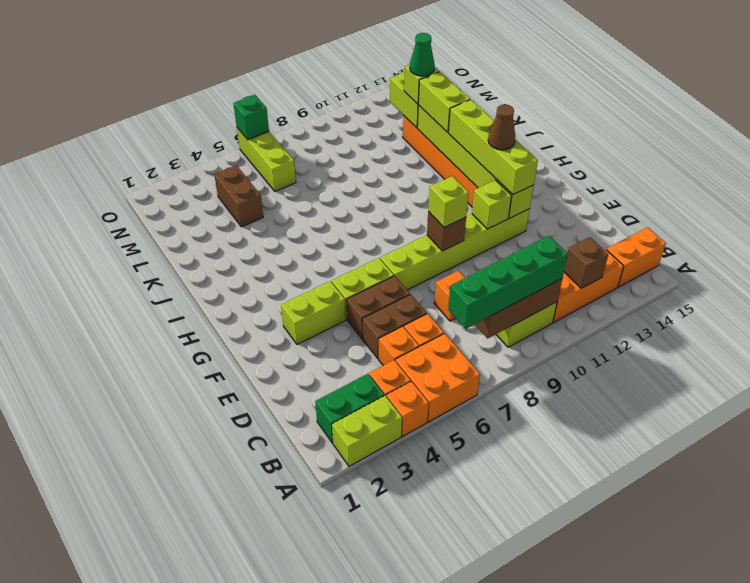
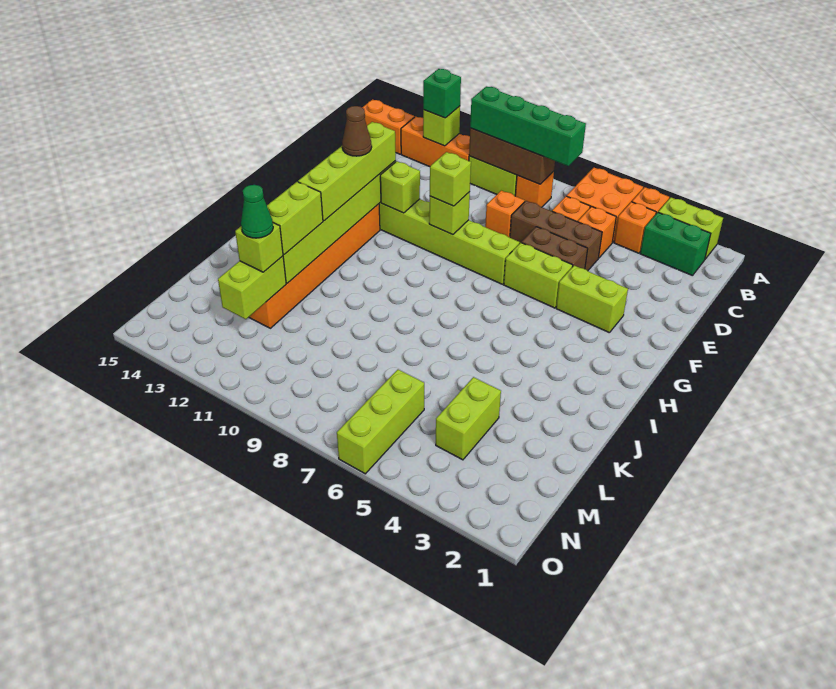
none -> orange brick B8 level 1
brown brick B12 level 2 -> lime brick B12 level 2
brown brick D5:D6 level 1 -> brown brick D5:D7 level 1
brown brick F9 level 2 -> lime brick F9 level 2
brown brick L4:M4 level 1 -> lime brick L4:M4 level 1
green brick O6 level 2 -> green brick B12 level 3

